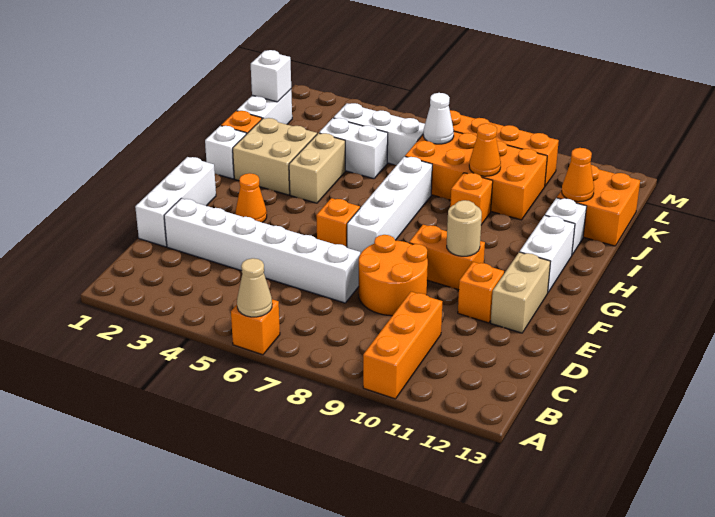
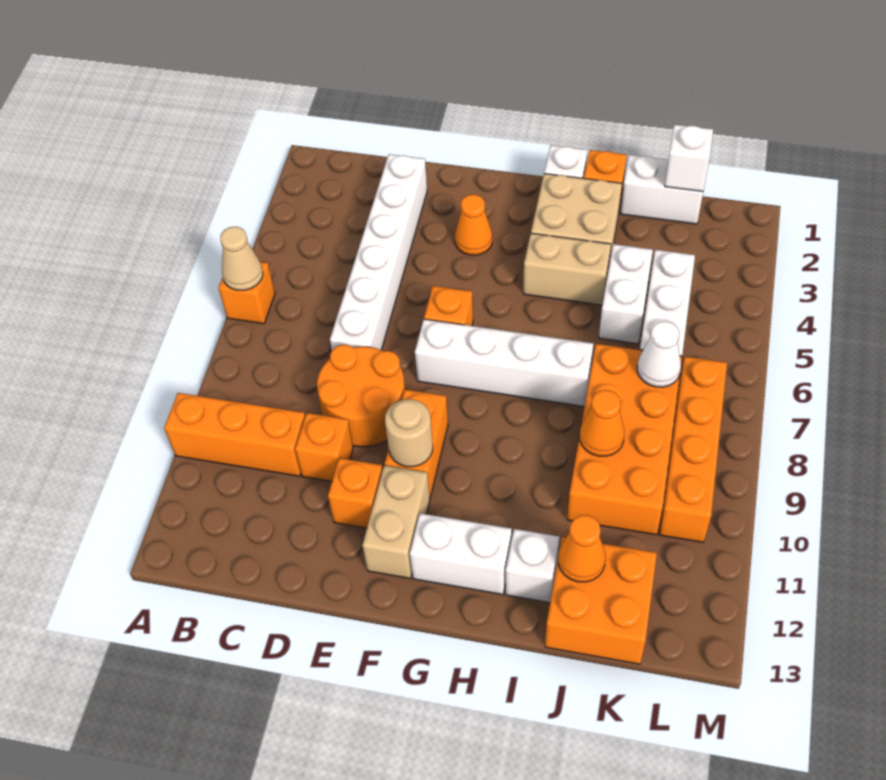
white brick D1:F1 level 1 -> none
tan brick E12:F12 level 1 -> tan brick F11:F12 level 1
orange brick I9 level 1 -> orange brick D10 level 1

